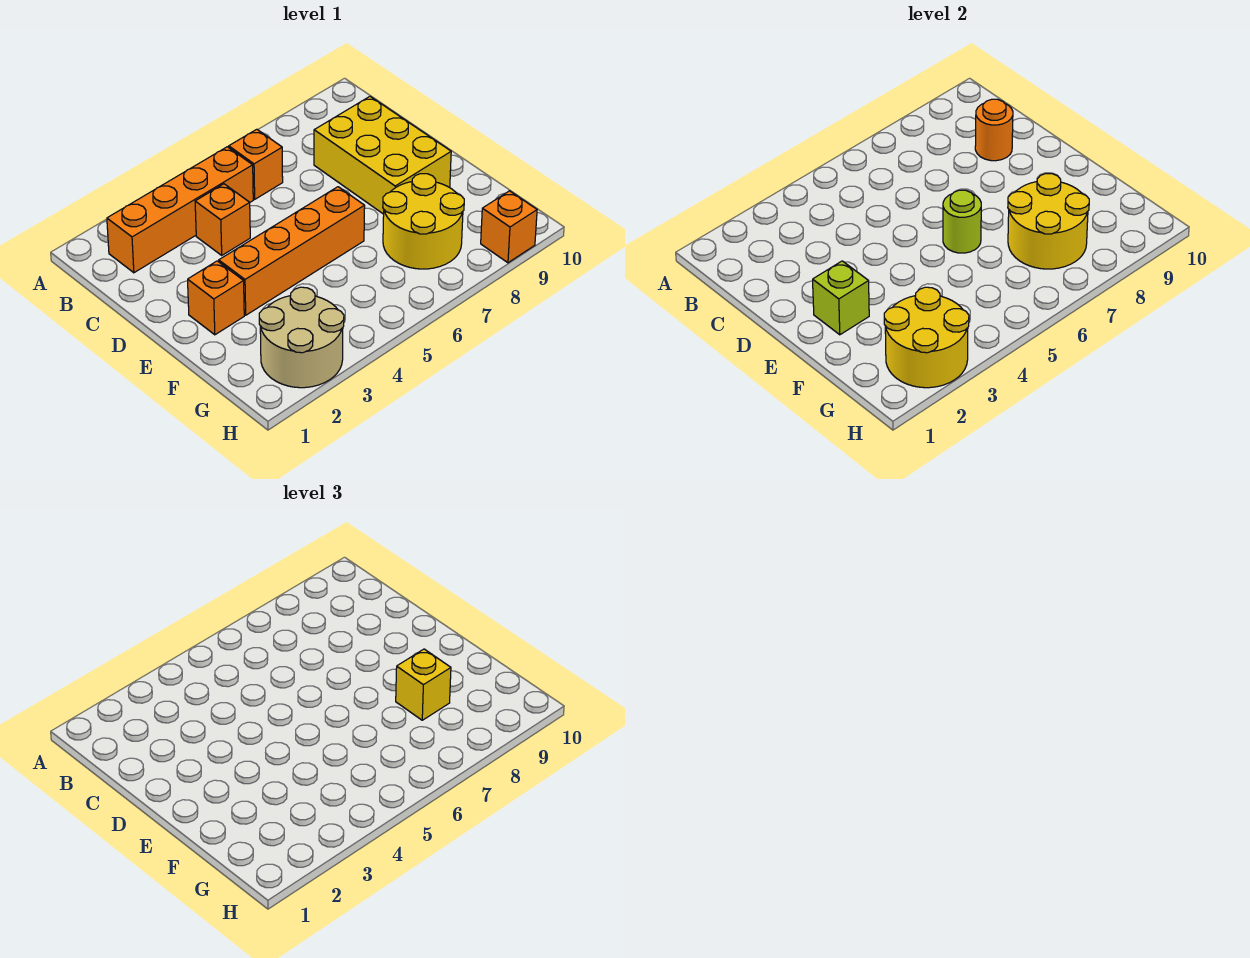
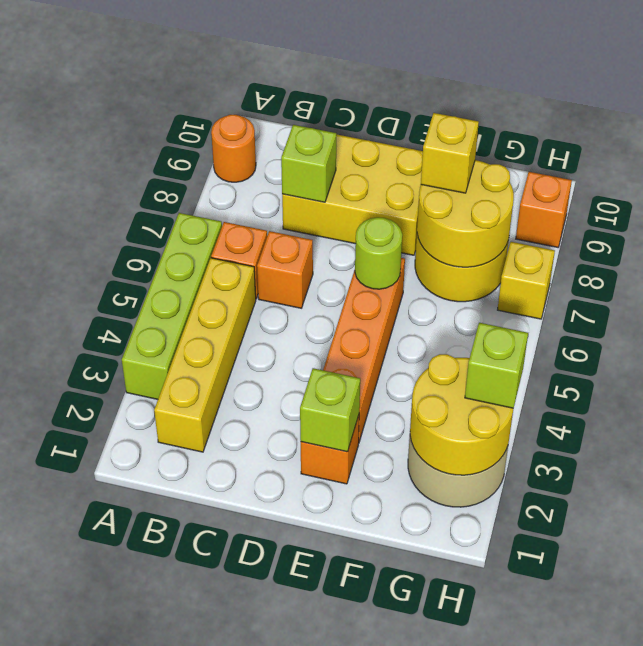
none -> lime brick A3:A6 level 1
orange brick B2:B5 level 1 -> yellow brick B2:B5 level 1
orange brick C4 level 1 -> orange brick C6 level 1
none -> lime brick C8 level 2
orange round brick C9 level 2 -> orange round brick A9 level 1
none -> lime brick H3 level 3
none -> yellow brick H7 level 1

